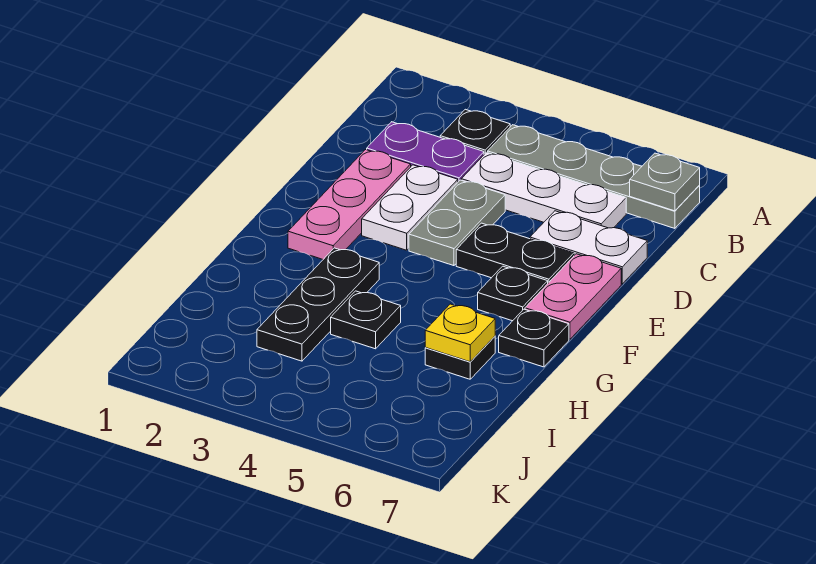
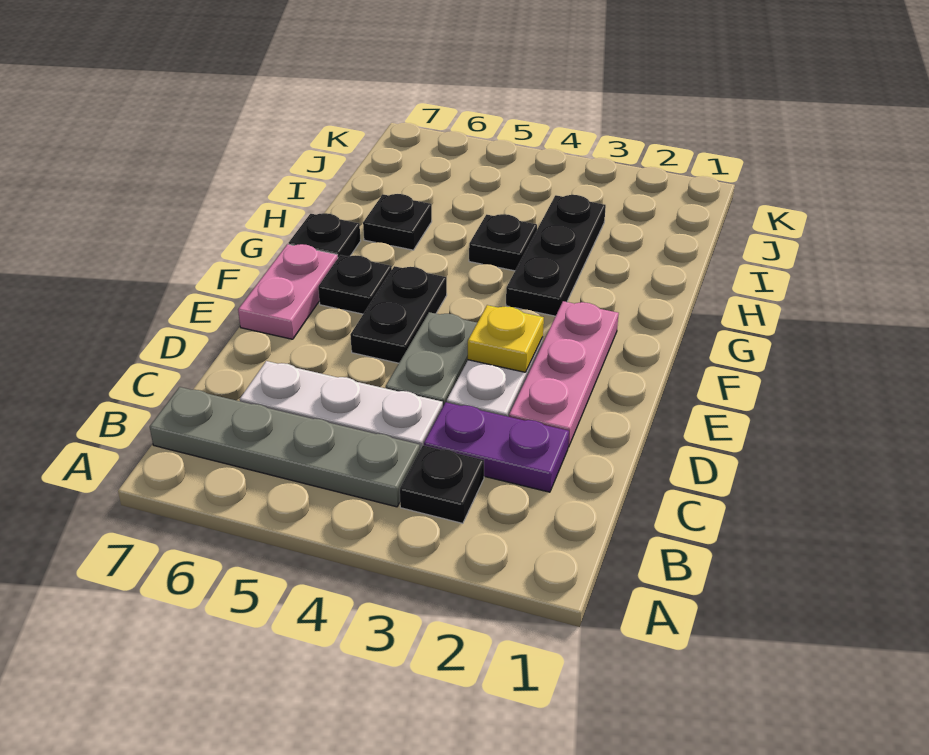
grey plate B7 level 2 -> none
white plate D6:D7 level 1 -> none
black plate E5:E6 level 1 -> black plate E5:F5 level 1
yellow plate H6 level 2 -> yellow plate E3 level 2

